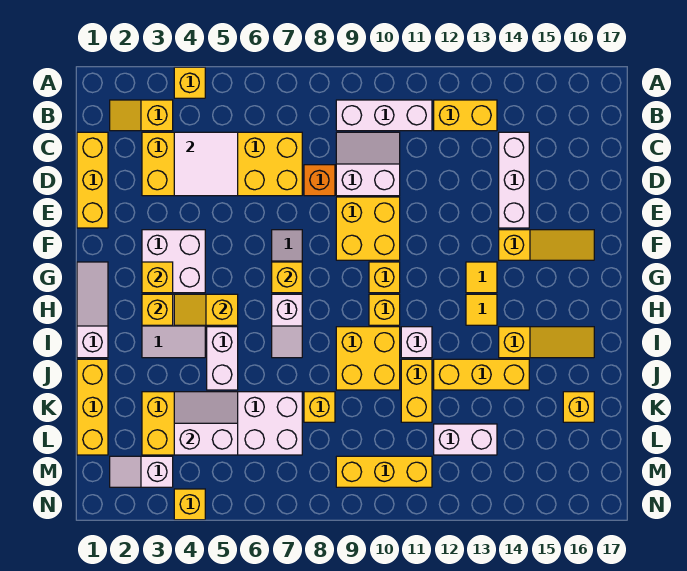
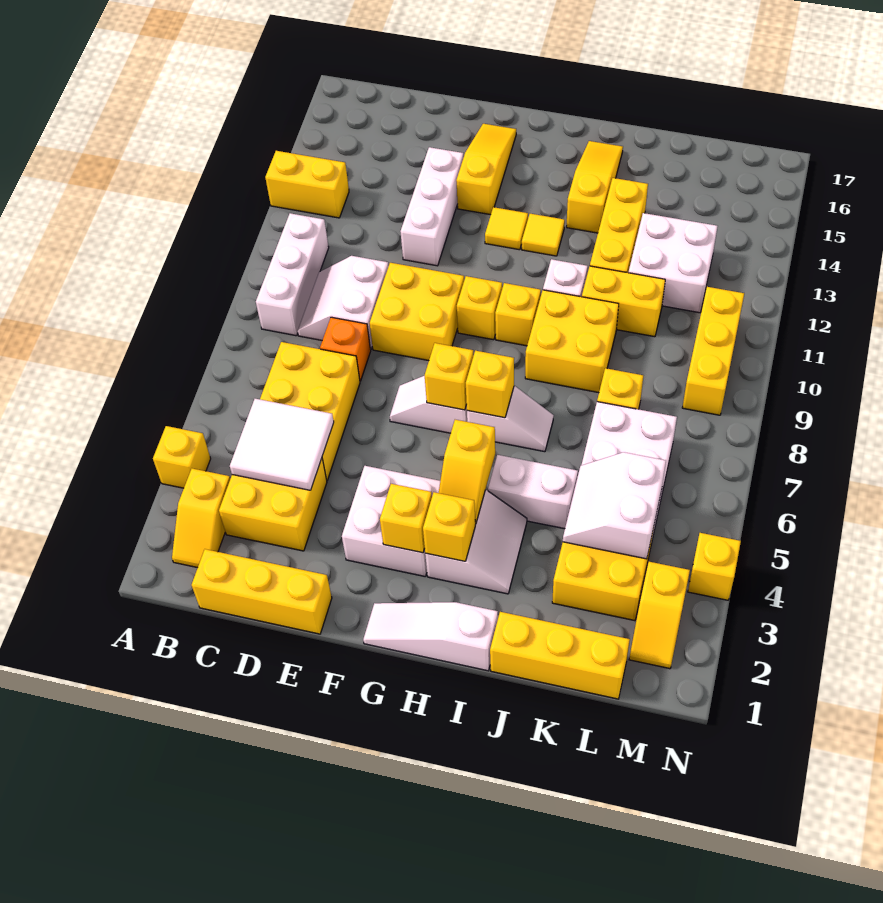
yellow brick B12:B13 level 1 -> yellow brick A13:B13 level 1
white brick C14:E14 level 1 -> white brick E12:E14 level 1
yellow brick K16 level 1 -> yellow brick H7 level 2
white brick L12:L13 level 1 -> white brick K12:L13 level 1
white slope M2:M3 level 1 top 3 -> yellow slope M2:M3 level 1 top 3

